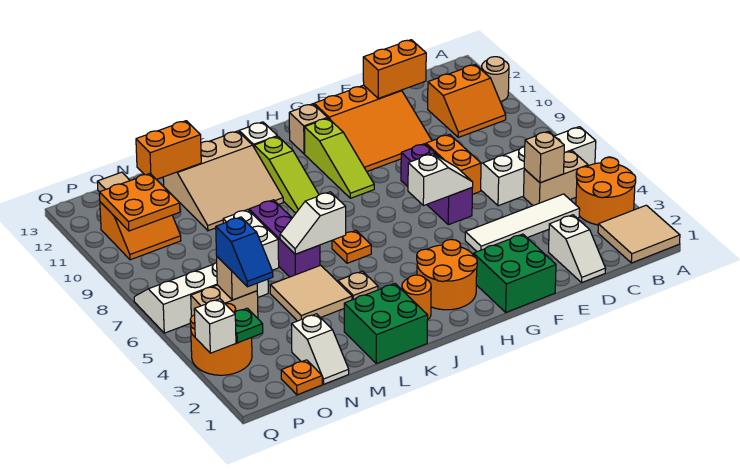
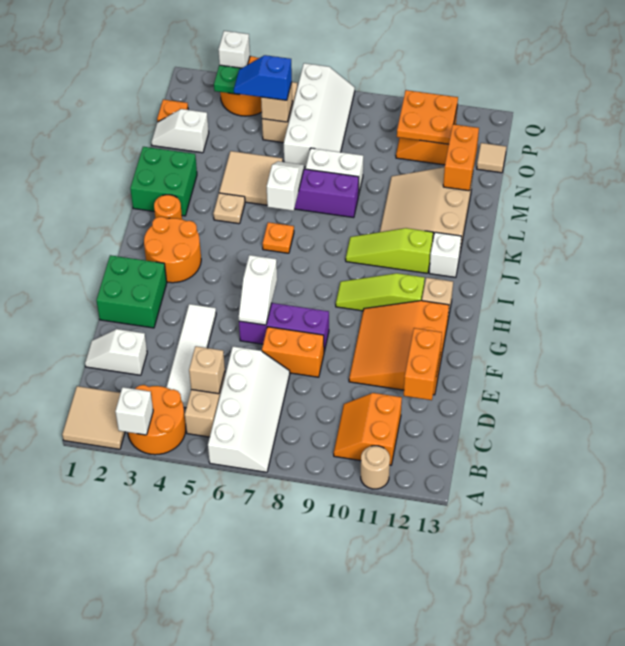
none -> white brick A3 level 2

